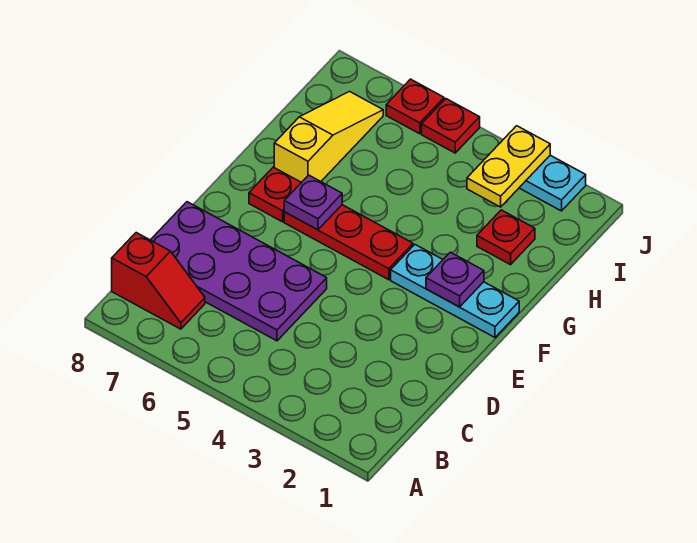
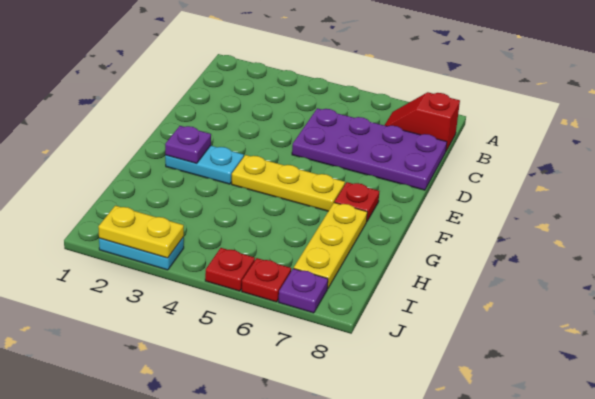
cyan plate F1:F3 level 1 -> cyan plate F2:F3 level 1
red plate F4:F6 level 1 -> yellow plate F4:F6 level 1
purple plate F6 level 2 -> purple plate J7 level 1
yellow slope G7:I7 level 1 top G -> yellow plate G7:I7 level 1
red plate H2 level 1 -> none
yellow plate I3:J3 level 2 -> yellow plate J2:J3 level 2

